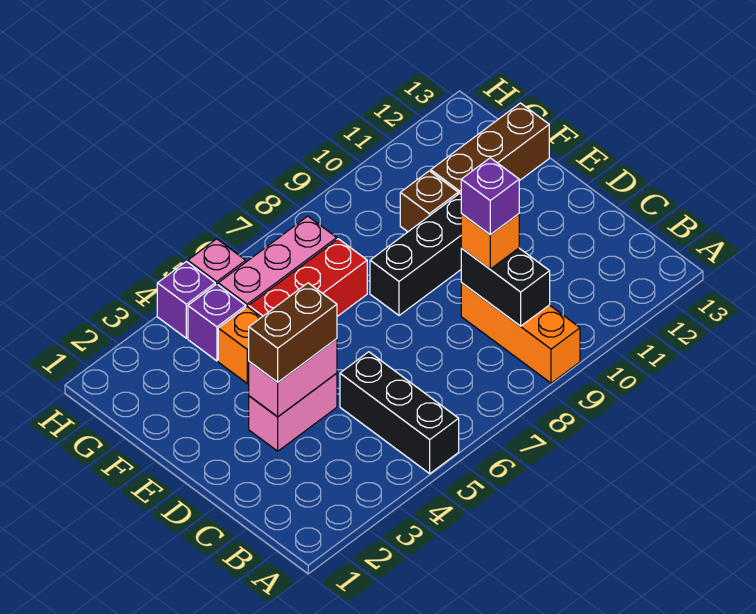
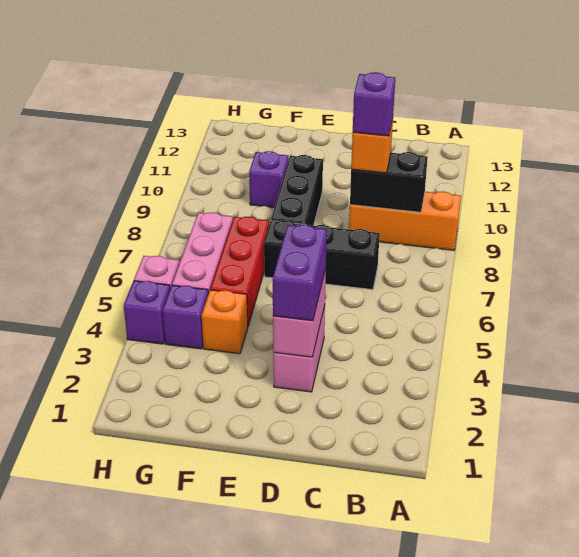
black brick A5:C5 level 1 -> black brick C7:E7 level 1
brown brick D3:D4 level 3 -> purple brick D3:D4 level 3
brown brick F10 level 1 -> purple brick F10 level 1
brown brick F11:F13 level 1 -> none

